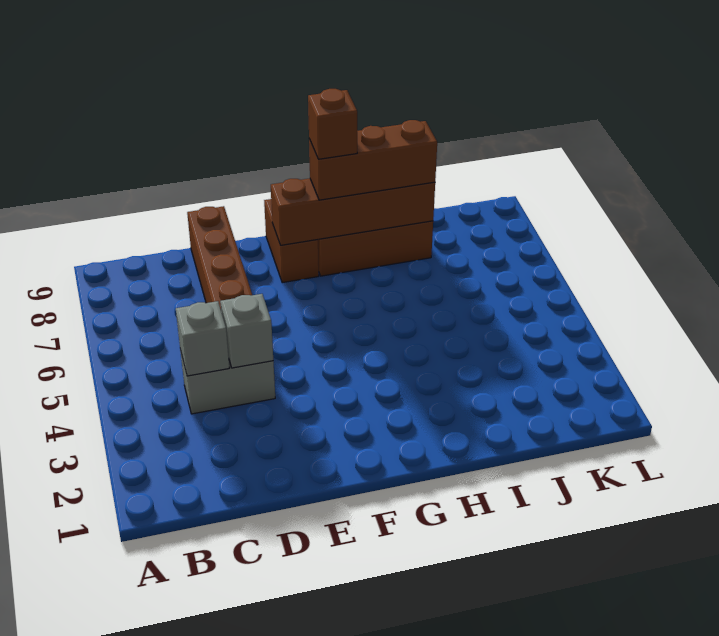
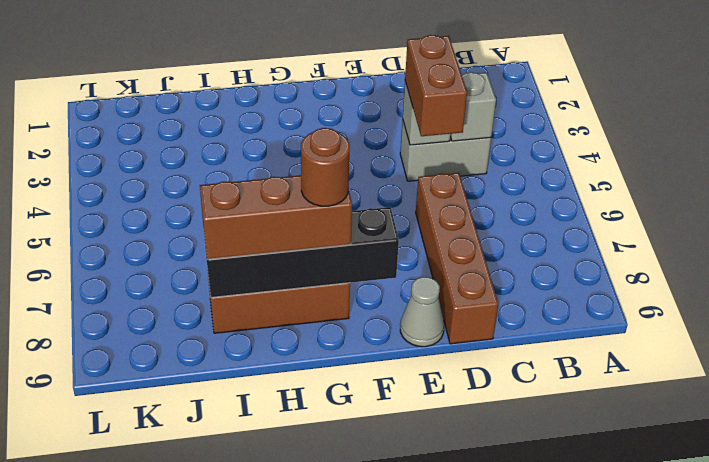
none -> grey cone E9 level 1
brown brick F8:F9 level 1 -> brown brick D4:D5 level 3
brown brick F8:I8 level 2 -> black brick F8:I8 level 2
brown brick G8 level 4 -> brown round brick G8 level 4

